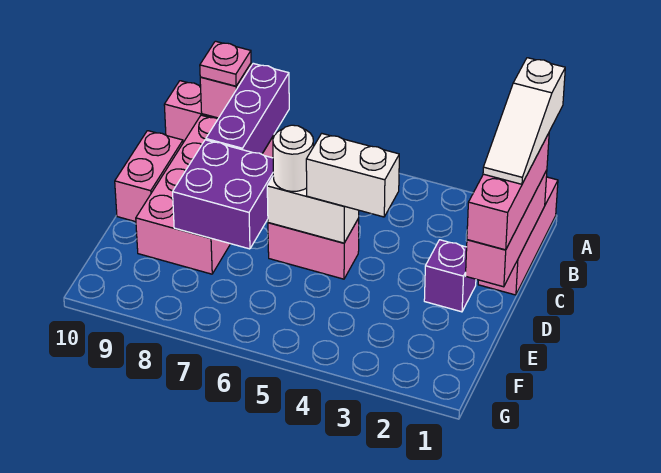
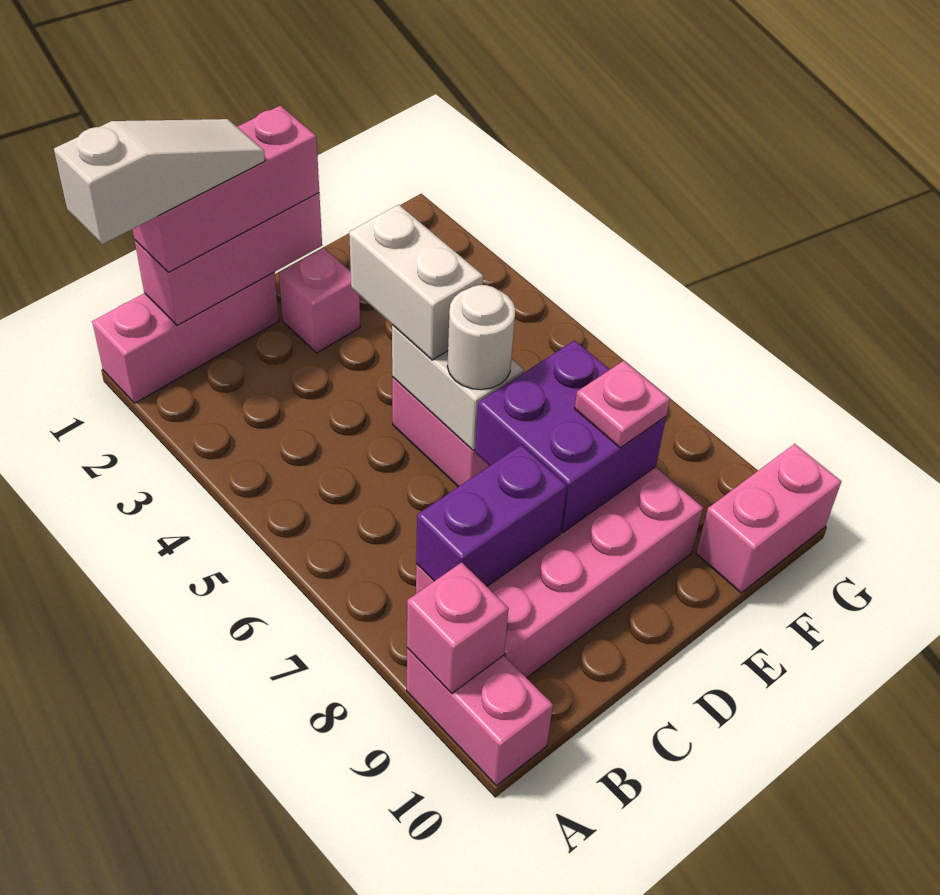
purple brick A8:C8 level 2 -> purple brick B8:C8 level 2
pink plate A9 level 3 -> pink plate E8 level 3
pink brick C10:D10 level 1 -> pink brick F10:G10 level 1
purple brick D2 level 1 -> pink brick D2 level 1

